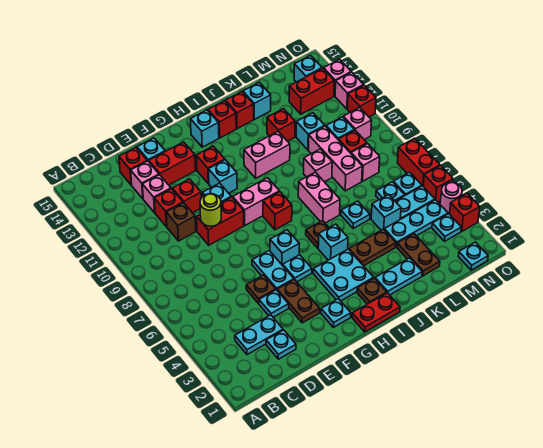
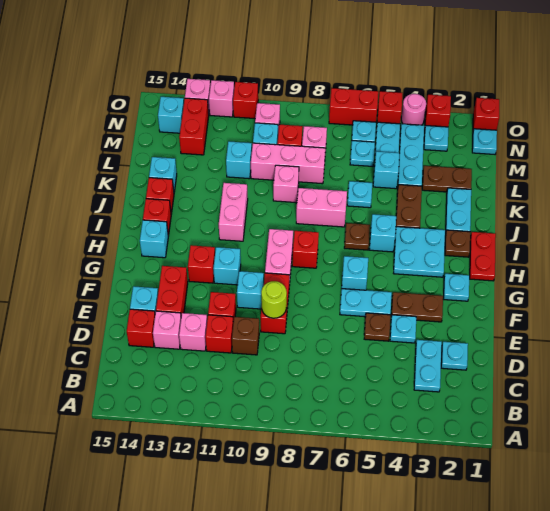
cyan plate G5 level 1 -> none
red brick K12 level 1 -> red brick O1 level 1

